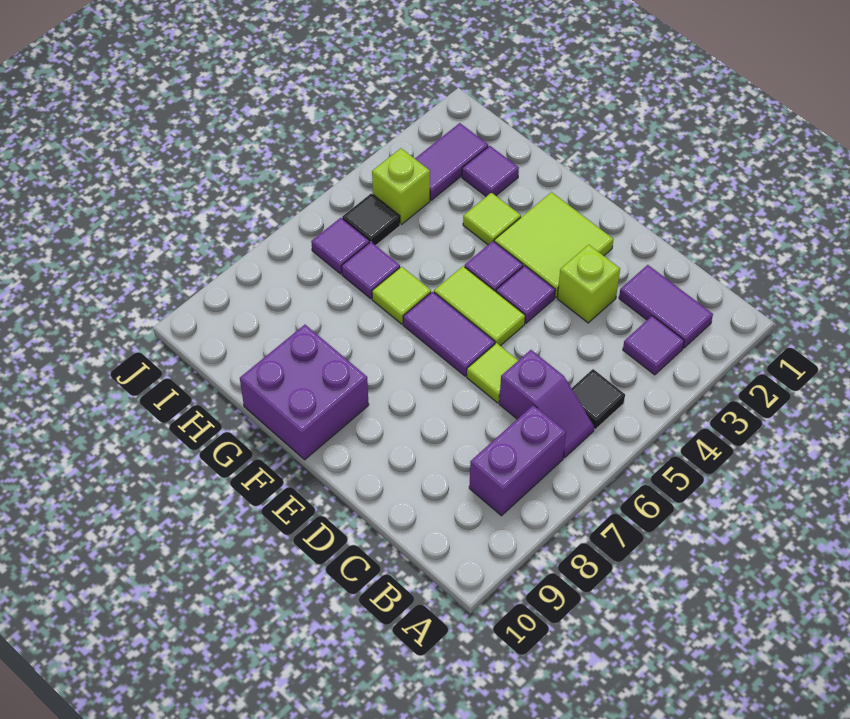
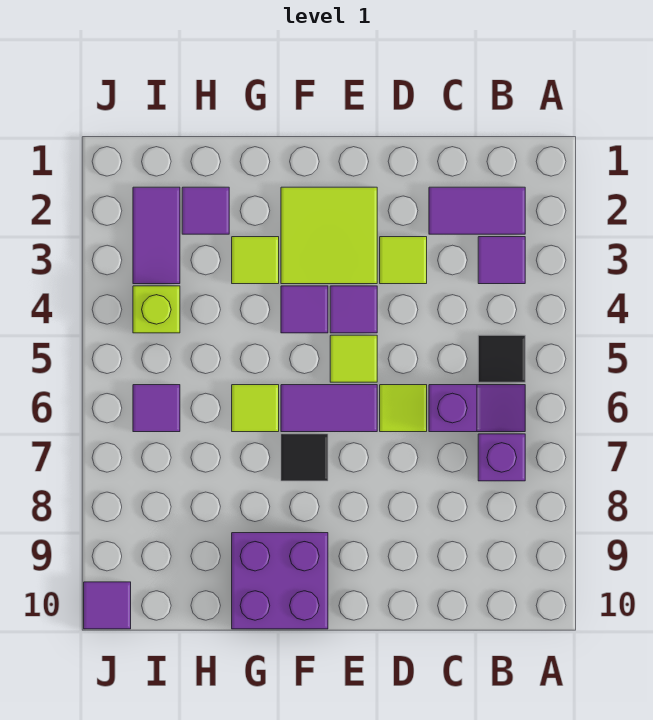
purple brick B7:B8 level 1 -> purple brick B7 level 1
lime brick D3 level 1 -> lime tile D3 level 1
lime tile E5:F5 level 1 -> lime tile E5 level 1
purple tile H6 level 1 -> purple tile J10 level 1
black tile I5 level 1 -> black tile F7 level 1

